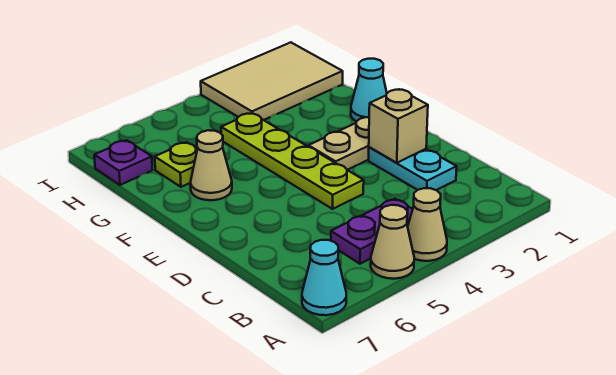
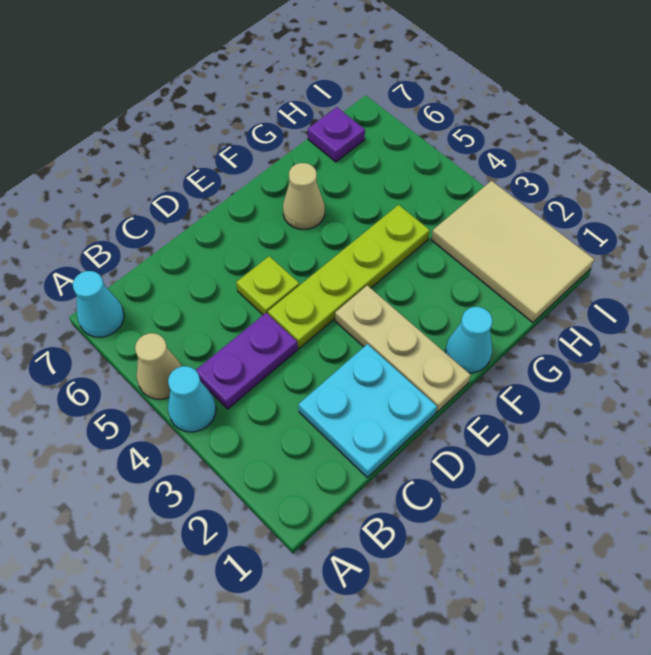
tan cone A4 level 1 -> cyan cone A4 level 1
purple plate B4:B5 level 1 -> purple plate B4:C4 level 1
cyan plate C2:D2 level 1 -> cyan plate C1:D2 level 1
tan brick D2 level 2 -> none
lime plate G6 level 1 -> lime plate D5 level 1

